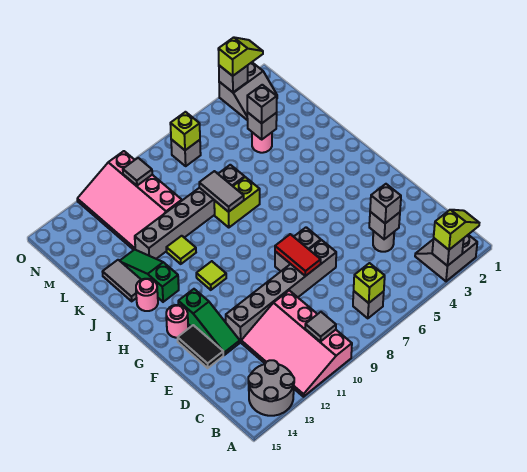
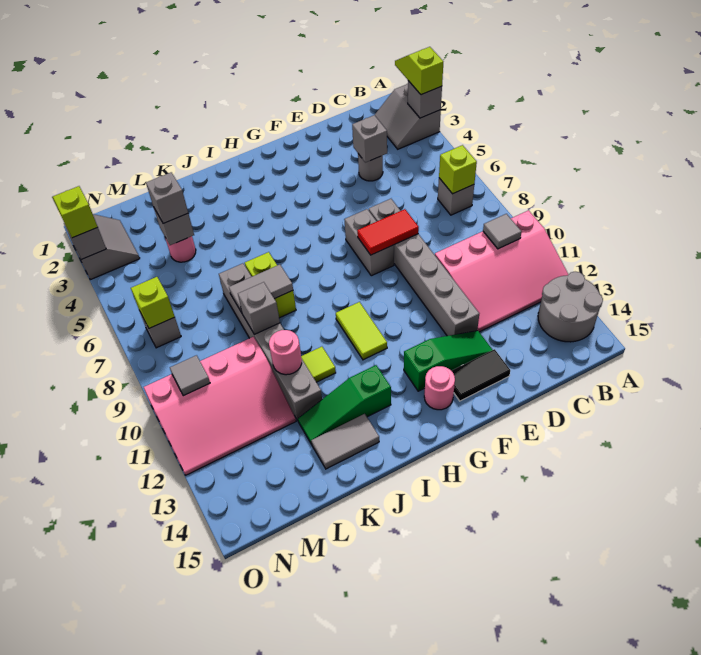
grey brick D4 level 3 -> grey brick K9 level 2
lime tile H11 level 1 -> lime tile H10:H11 level 1
pink round brick I14 level 1 -> pink round brick K11 level 2

